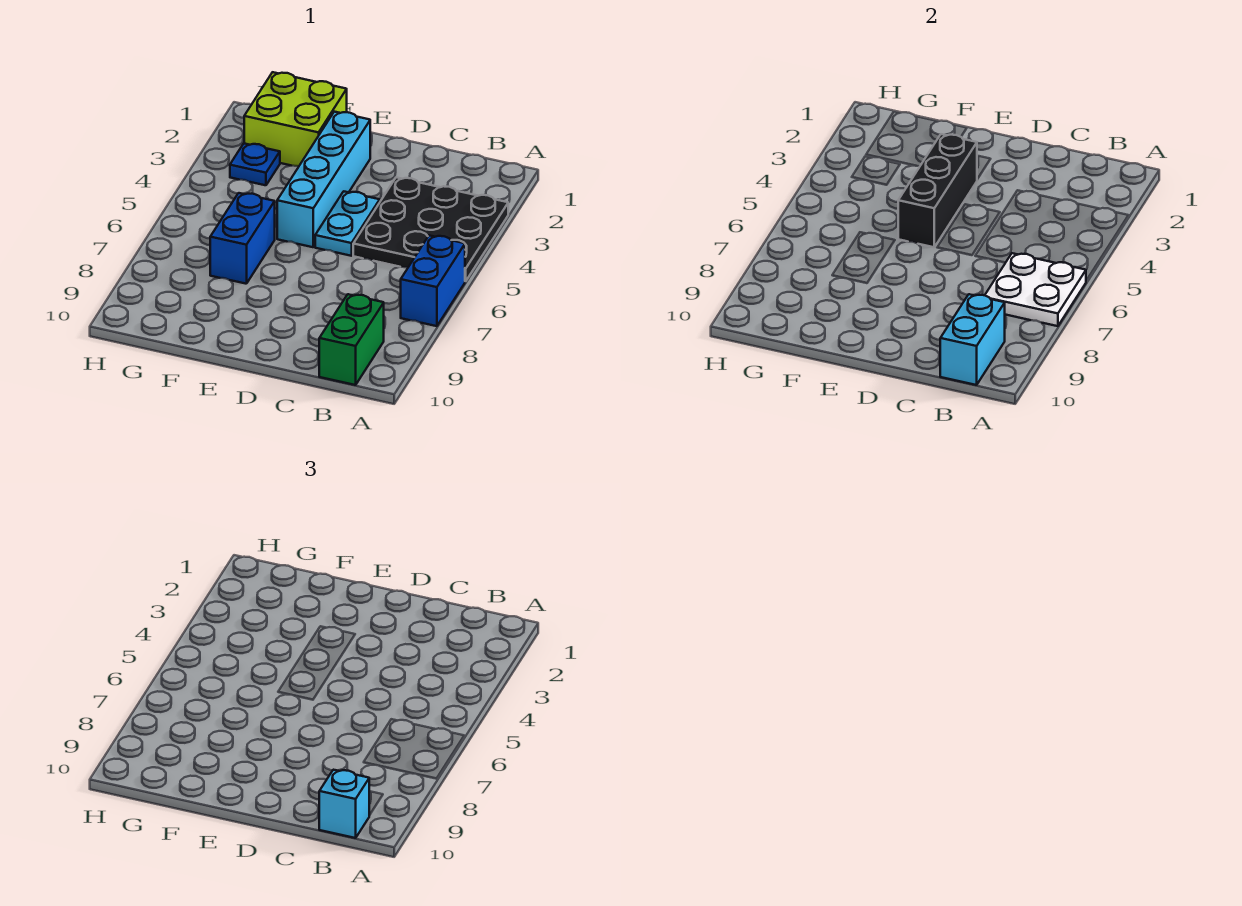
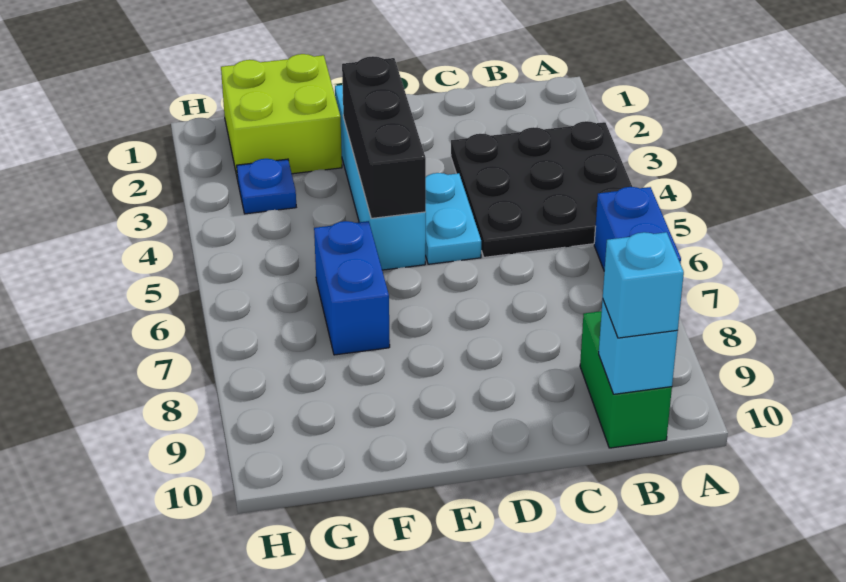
white plate A6:B7 level 2 -> none
cyan brick B9:B10 level 2 -> cyan brick B10 level 2

